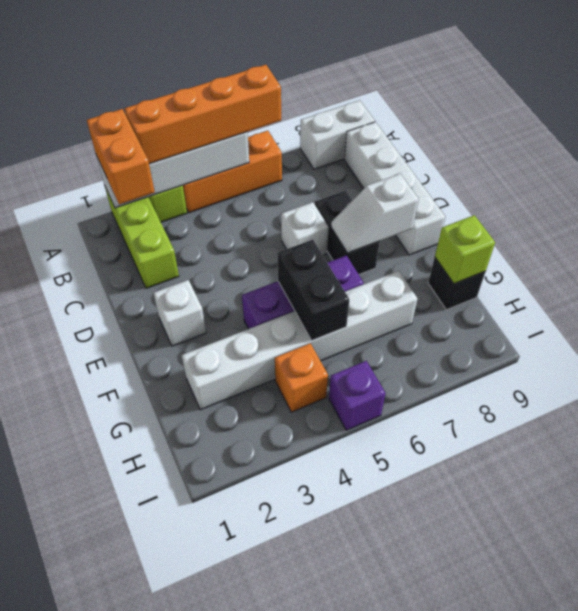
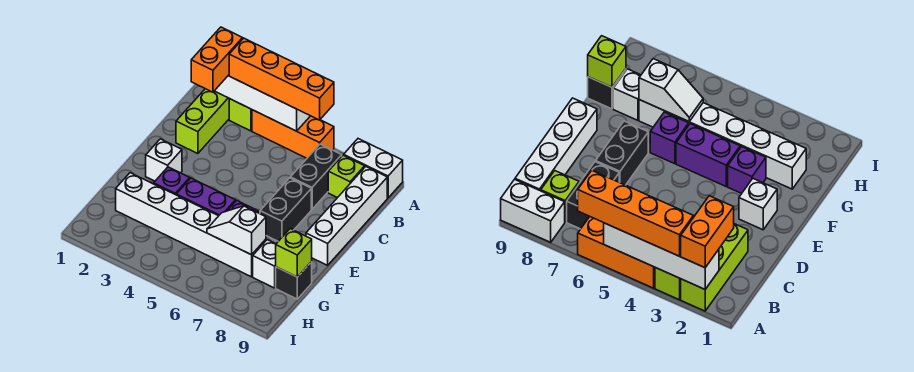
none -> lime brick B8 level 1
white brick D6 level 1 -> white brick G8 level 1
white slope E7:E8 level 2 top 8 -> white slope G6:G7 level 2 top 7
black brick F5:G5 level 2 -> black brick B7:C7 level 1
orange brick H4 level 1 -> none
purple brick I5 level 1 -> purple brick F3 level 1

